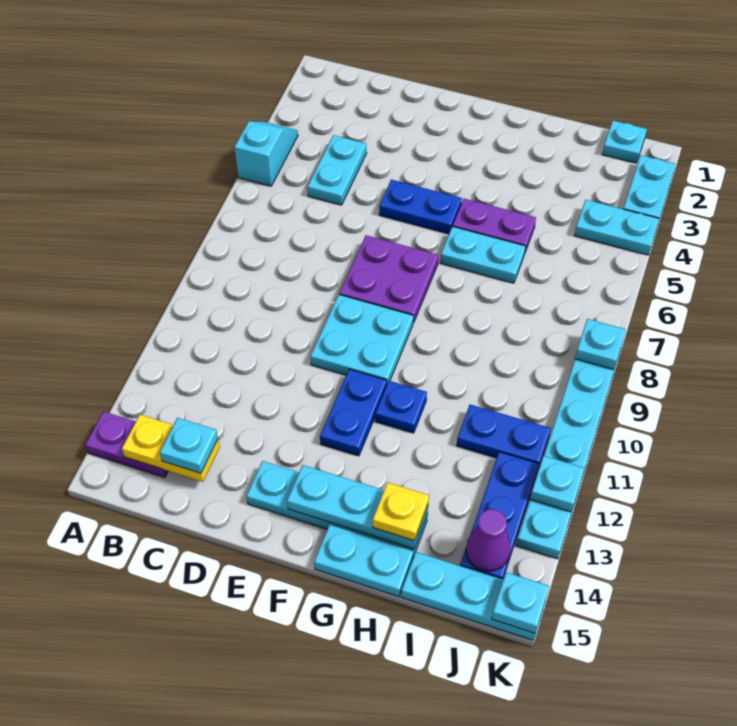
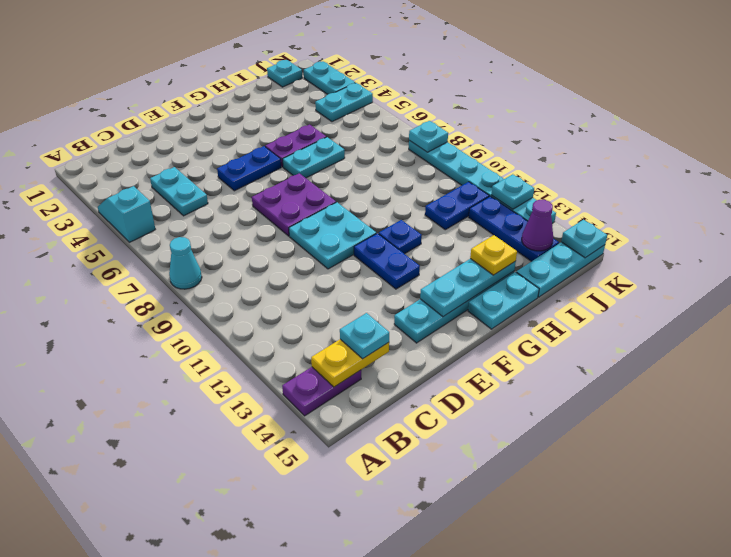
none -> cyan cone A8 level 1

